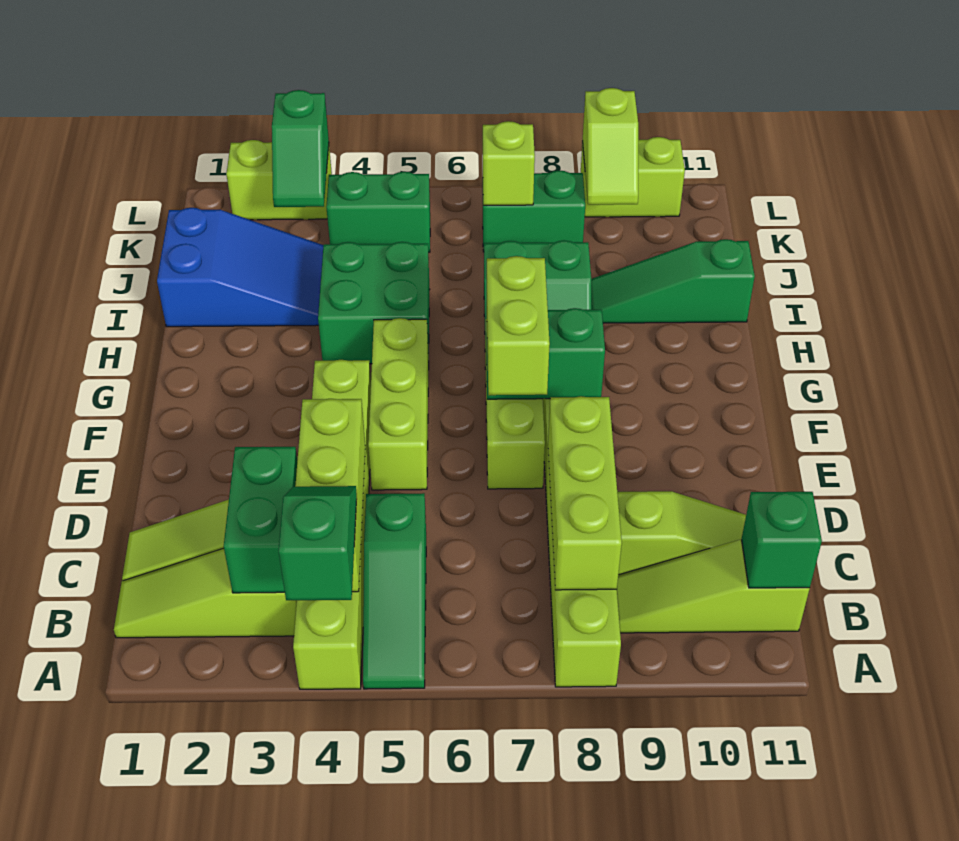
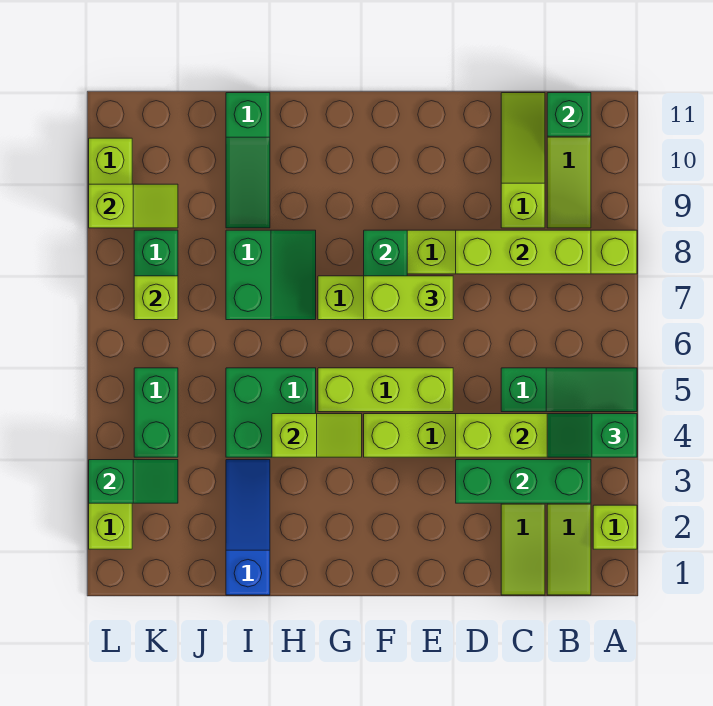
none -> lime brick A2 level 1
green brick B3:C3 level 2 -> green brick B3:D3 level 2
none -> lime slope G4:H4 level 2 top H
blue slope I1:J3 level 1 top 1 -> blue slope I1:I3 level 1 top 1

